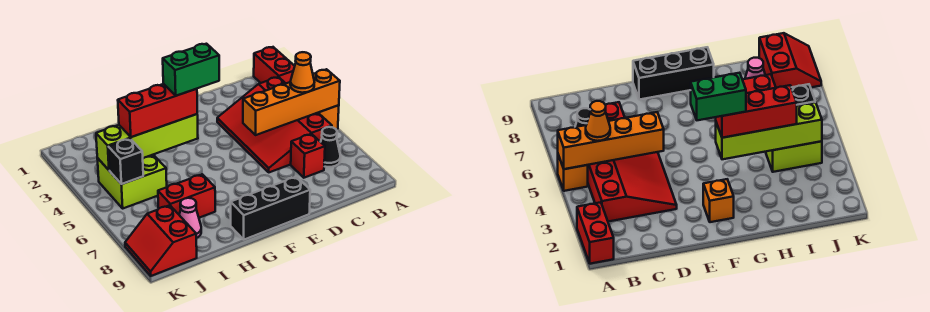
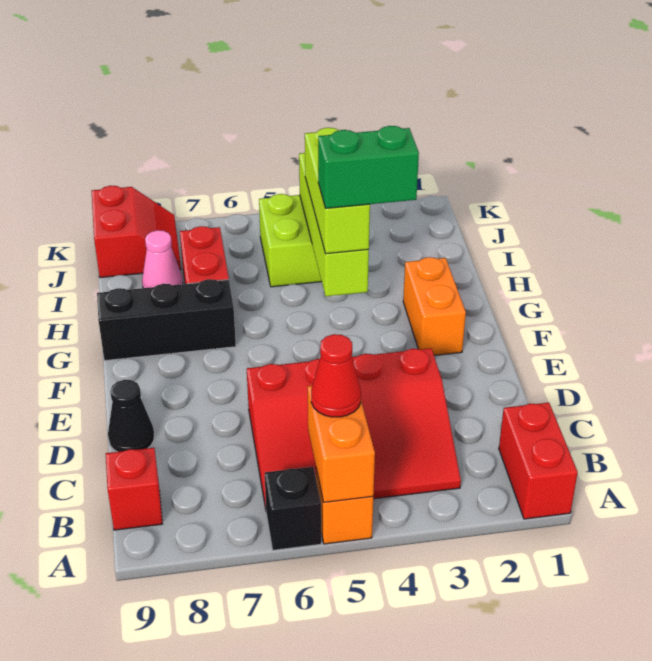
red brick A1:A2 level 1 -> red brick A1:B1 level 1
orange brick A5:D5 level 2 -> orange brick A5:B5 level 2
red slope B3:D6 level 1 top B -> red slope B3:D6 level 1 top D
orange cone B5 level 3 -> red cone B5 level 3
black cone B7 level 1 -> black cone D9 level 1
red brick C7 level 1 -> red brick B9 level 1
black brick E9:G9 level 1 -> black brick G7:G9 level 1
orange brick F2 level 1 -> orange brick F2:G2 level 1
green brick F4:G4 level 4 -> green brick G3:G4 level 4
red brick G4:I4 level 3 -> lime brick G4:I4 level 3
black brick J5 level 2 -> black brick A6 level 1
red slope J8:K9 level 1 top J -> red slope J8:K9 level 1 top 9

